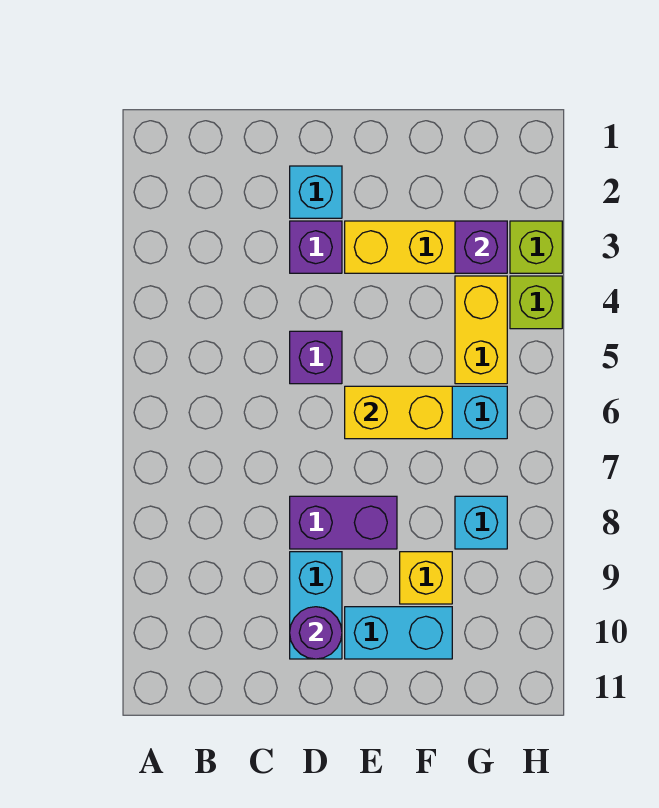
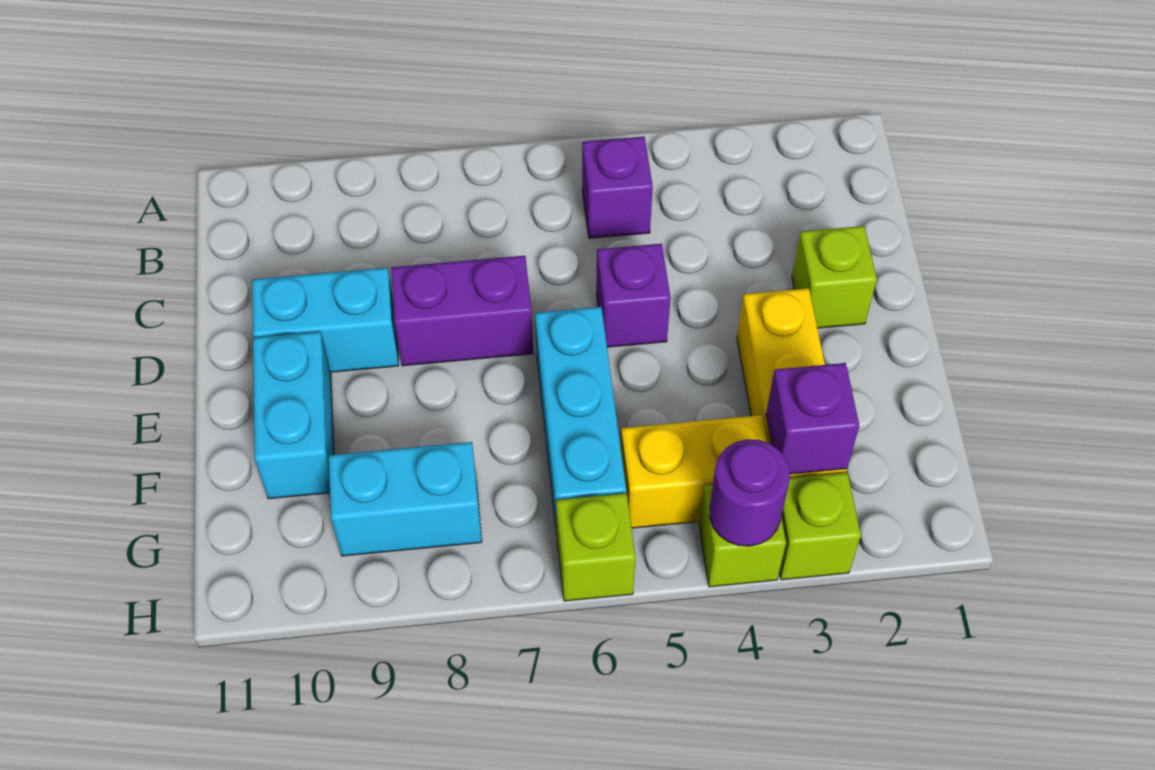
cyan brick D2 level 1 -> lime brick D2 level 1
purple brick D3 level 1 -> purple brick B5 level 1
purple brick D8:E8 level 1 -> purple brick D7:D8 level 1
purple round brick D10 level 2 -> purple round brick H4 level 2
yellow brick E6:F6 level 2 -> none
yellow brick F9 level 1 -> none
cyan brick G8 level 1 -> cyan brick G8:G9 level 1
none -> lime brick H6 level 1

